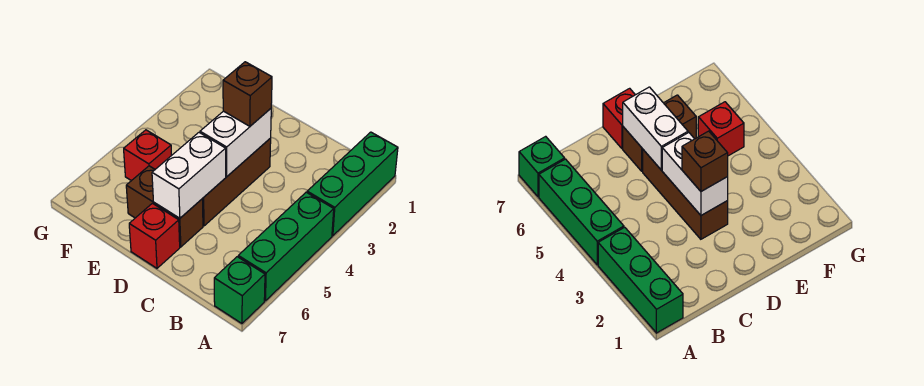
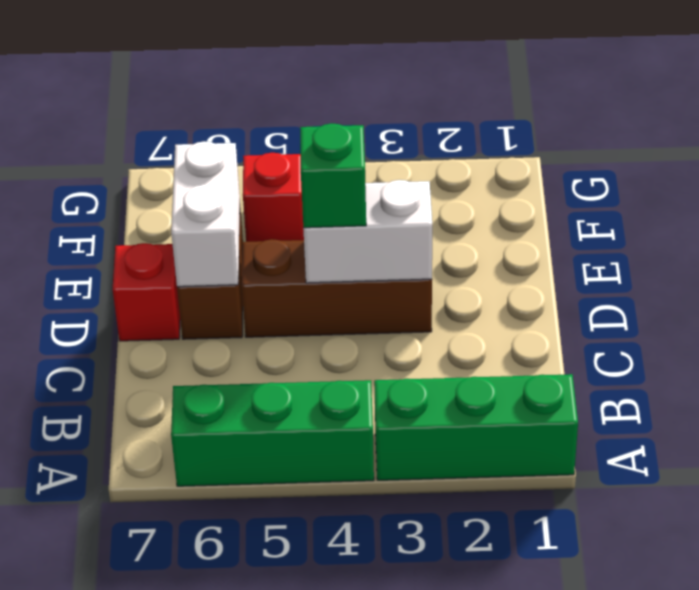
green brick A7 level 1 -> green brick D4 level 3
brown brick D3 level 3 -> none
white brick D5:D6 level 2 -> white brick D6:E6 level 2

